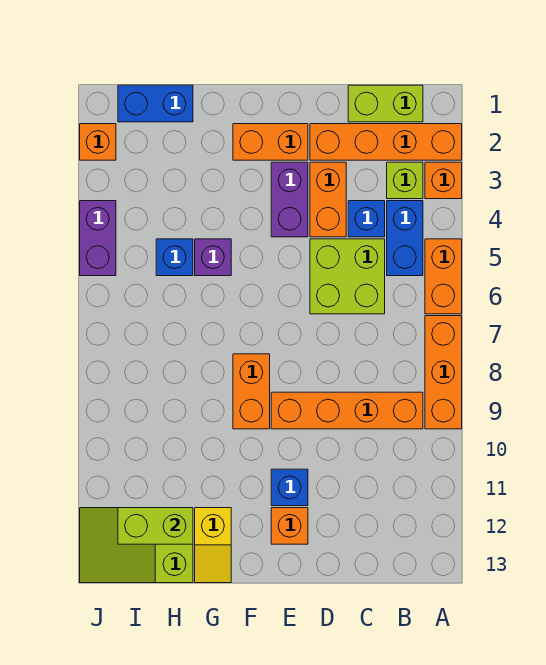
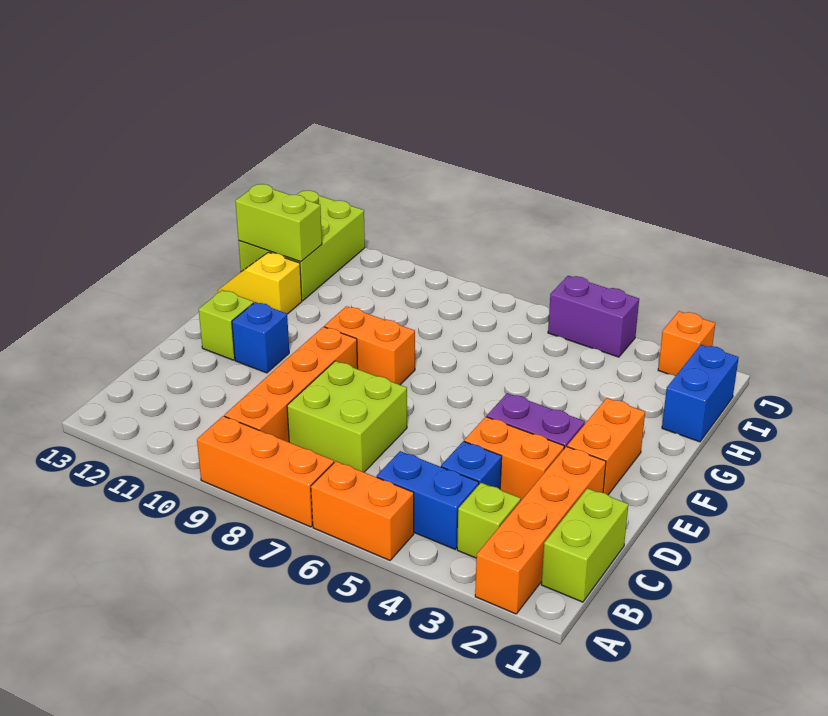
orange brick A3 level 1 -> none
lime brick C5:D6 level 1 -> lime brick C7:D8 level 1
orange brick E12 level 1 -> lime brick E12 level 1
purple brick G5 level 1 -> none
blue brick H5 level 1 -> none
lime slope H12:J13 level 1 top H -> lime brick H12:J13 level 1
lime brick H12:I12 level 2 -> lime brick H12:H13 level 2

